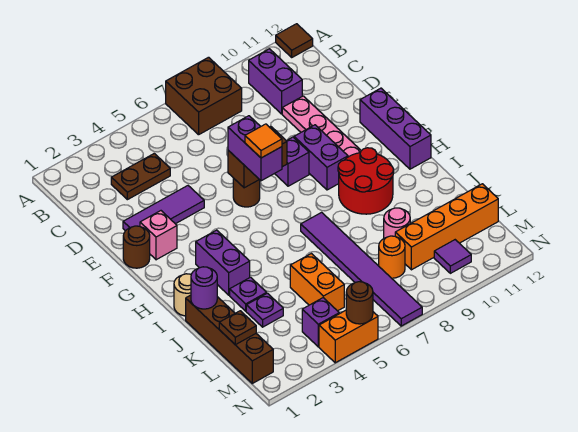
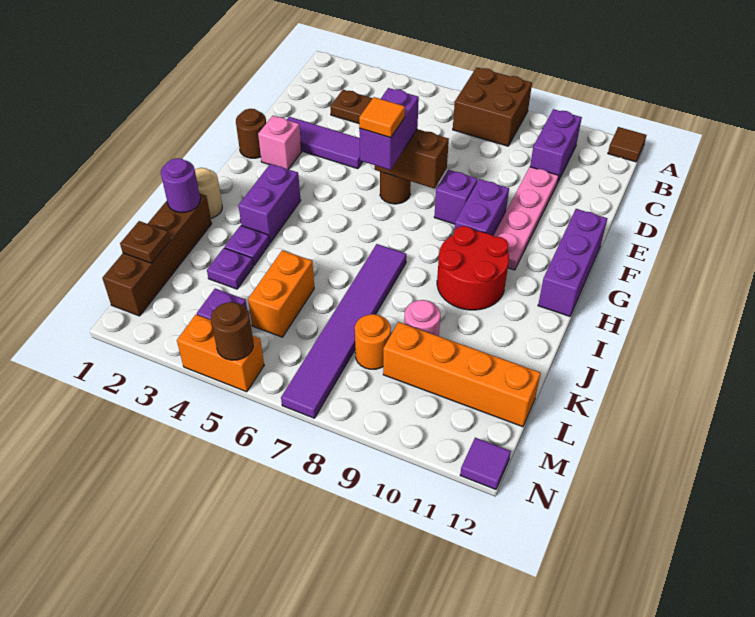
purple tile M10 level 1 -> purple tile N12 level 1

